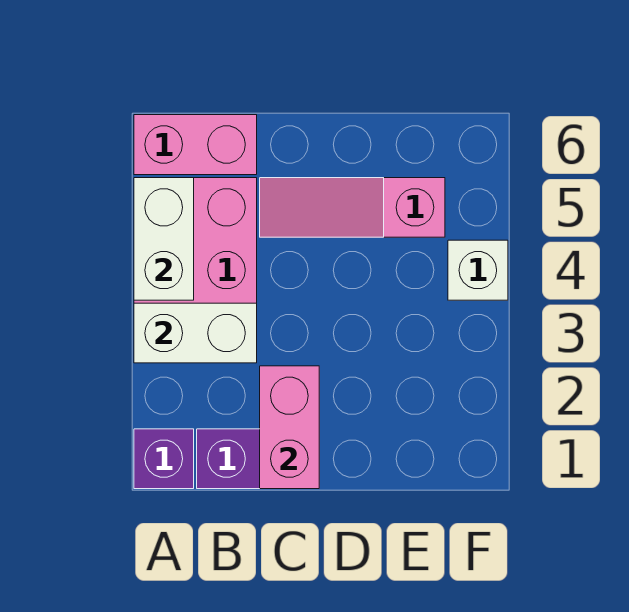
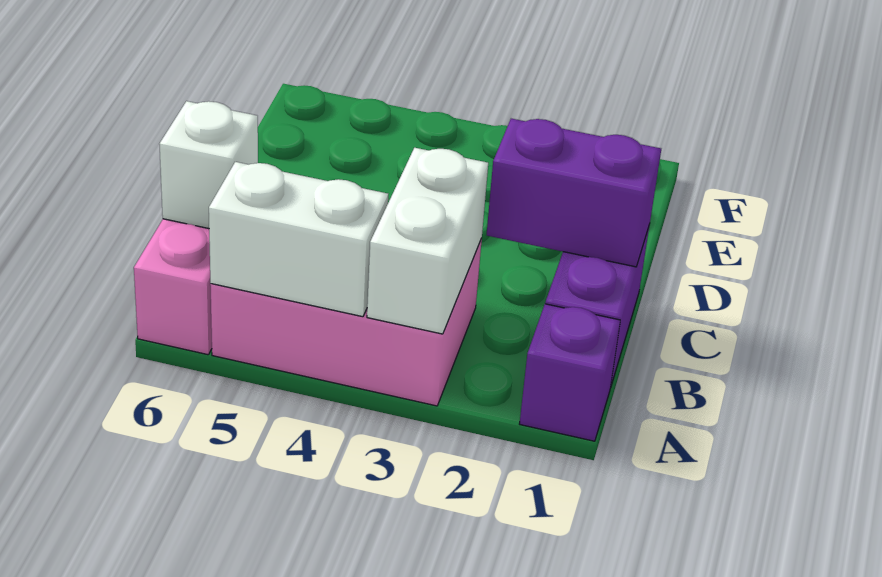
pink brick C1:C2 level 2 -> purple brick C1:C2 level 2
pink slope C5:E5 level 1 top E -> none
white brick F4 level 1 -> white brick B6 level 2

